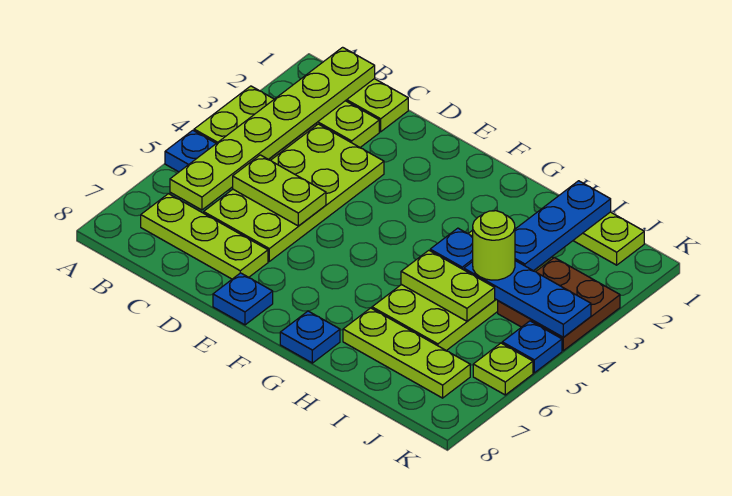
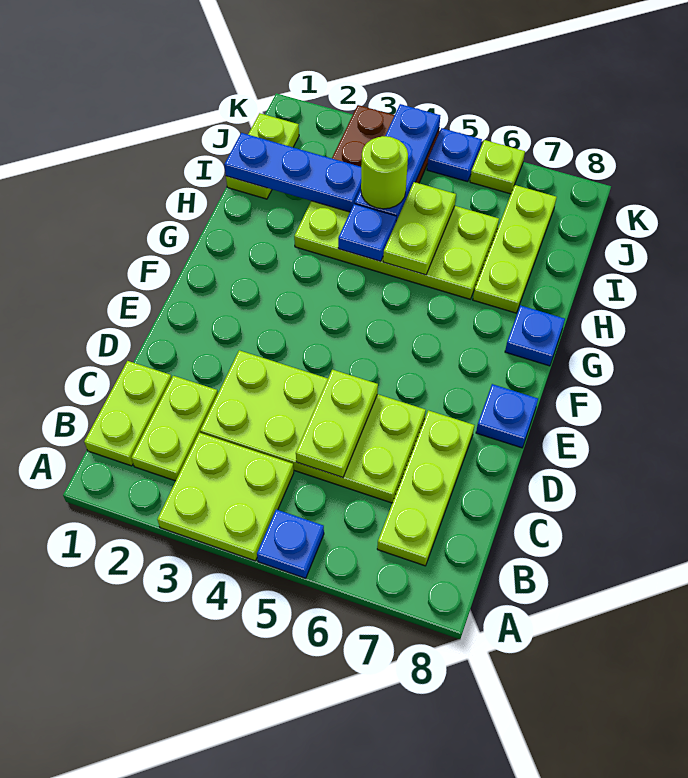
lime plate B1:B6 level 2 -> none

